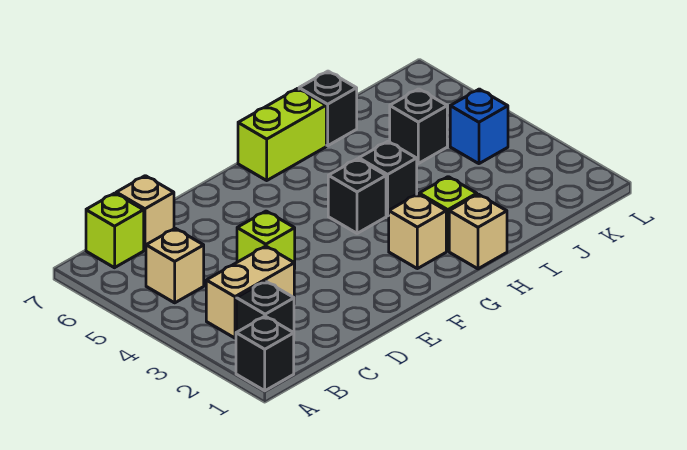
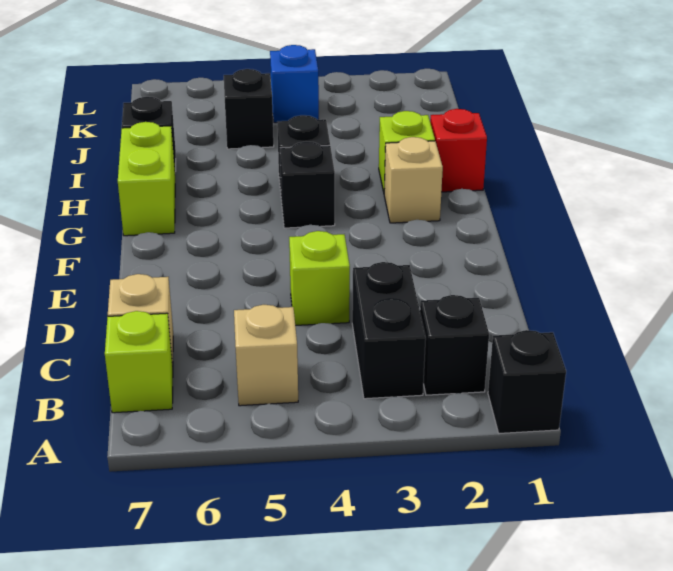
tan brick B3:C3 level 1 -> black brick B3:C3 level 1
tan brick H1 level 1 -> red brick H1 level 1

